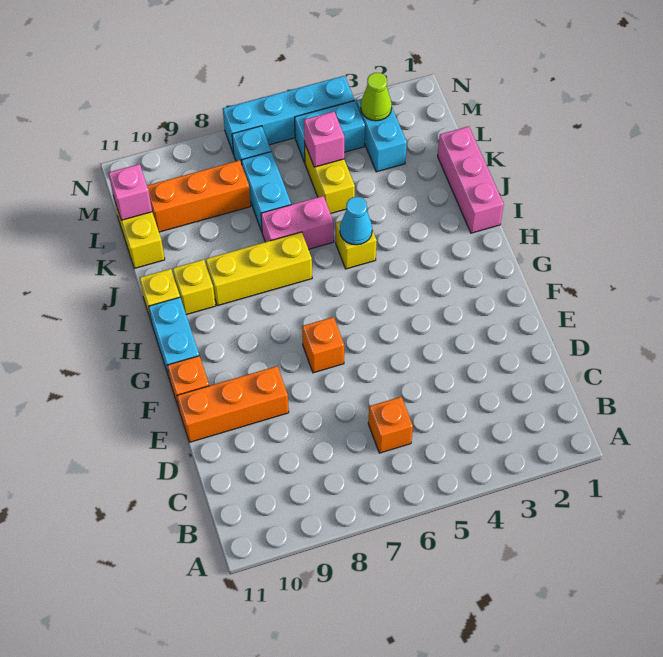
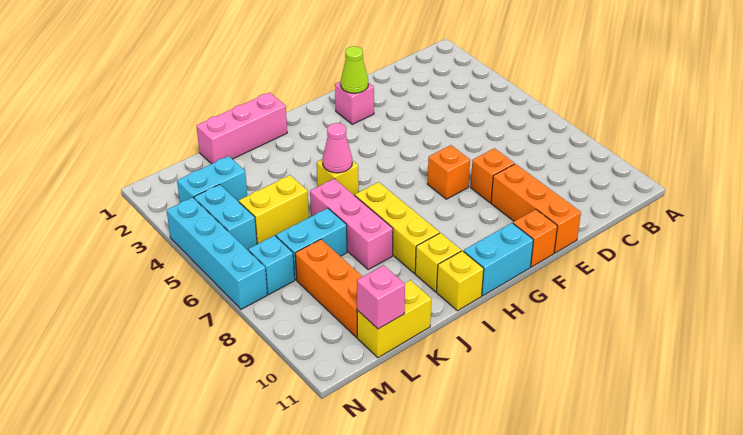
orange brick C6 level 1 -> orange brick E8 level 1
cyan cone I5 level 2 -> pink cone I5 level 2
pink brick J6:J7 level 1 -> pink brick J6:J8 level 1
pink brick L5 level 2 -> pink brick F2 level 1
lime cone M3 level 2 -> lime cone F2 level 2

